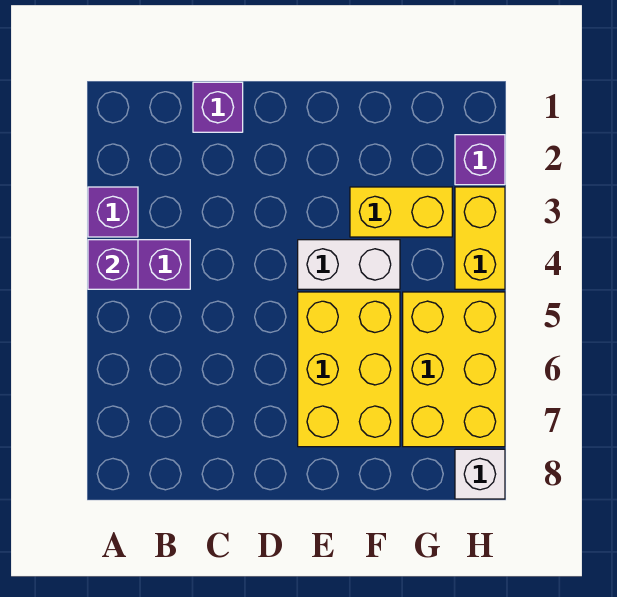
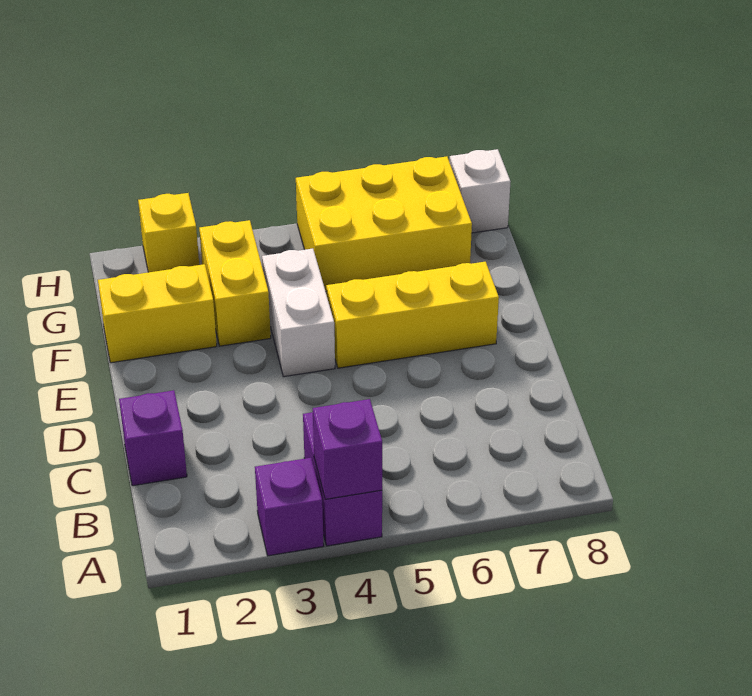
yellow brick E5:F7 level 1 -> yellow brick E5:E7 level 1
purple brick H2 level 1 -> yellow brick H2 level 1
yellow brick H3:H4 level 1 -> yellow brick F1:F2 level 1

